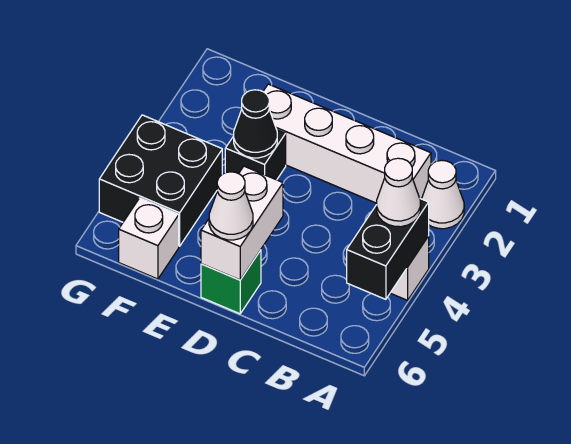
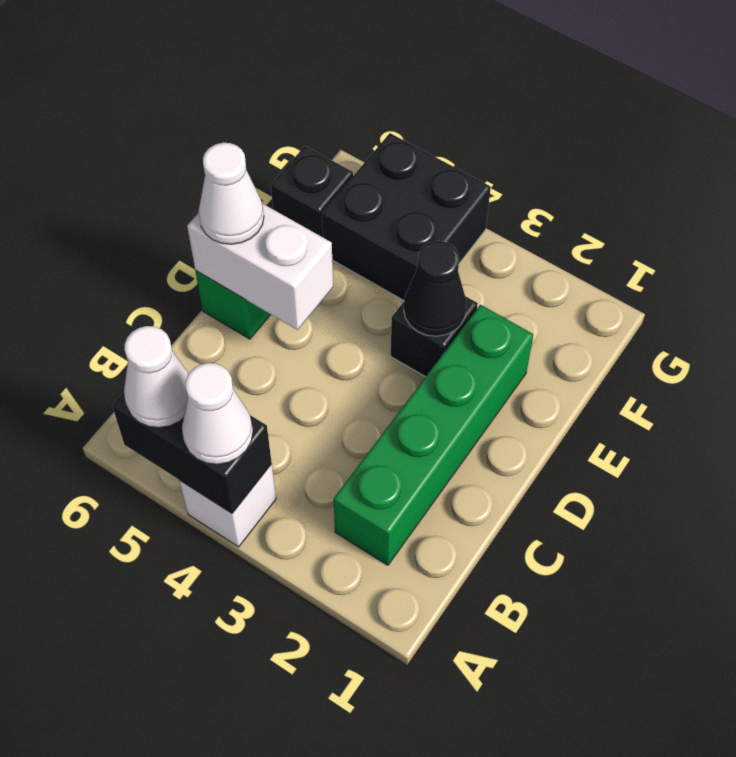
white cone A2 level 1 -> white cone A5 level 3
white brick B2:E2 level 1 -> green brick B2:E2 level 1
white brick F6 level 1 -> black brick F6 level 1

